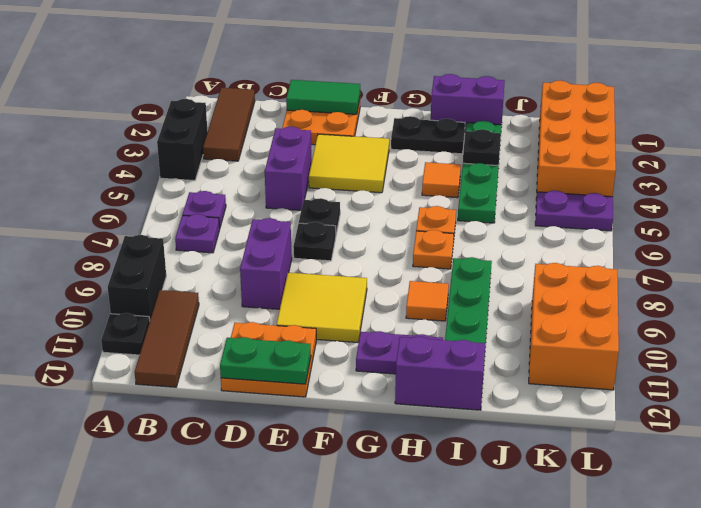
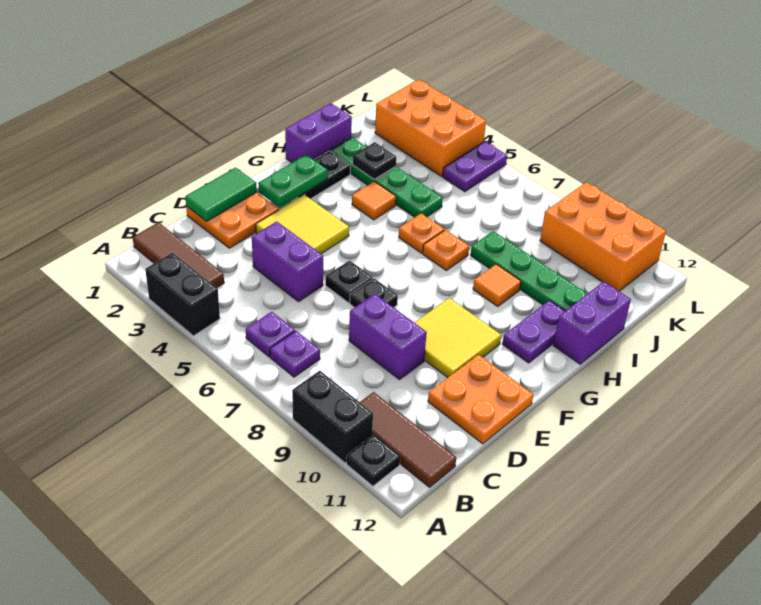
green plate D12:E12 level 2 -> green plate F2:G2 level 2
orange brick K1:L4 level 1 -> orange brick K2:L4 level 1

